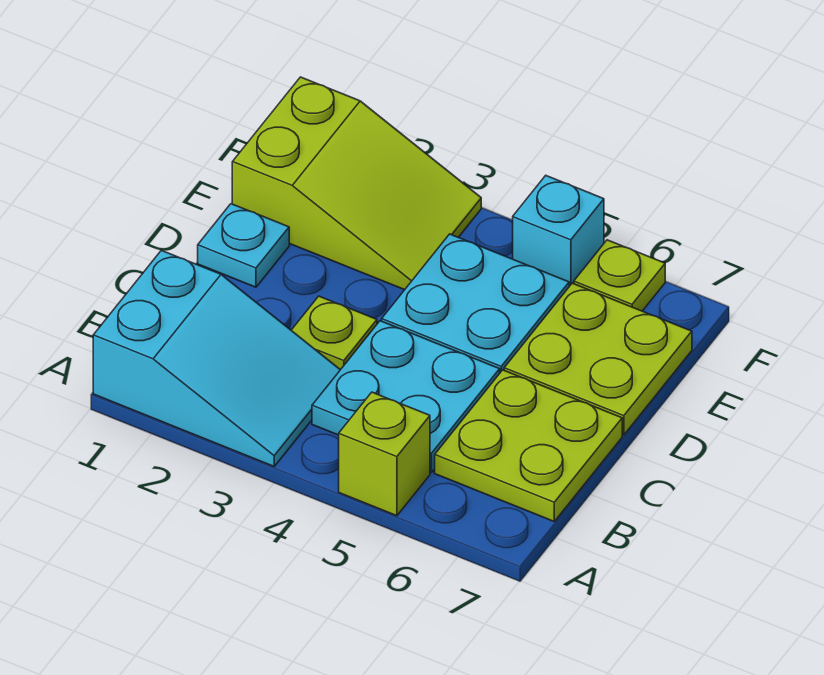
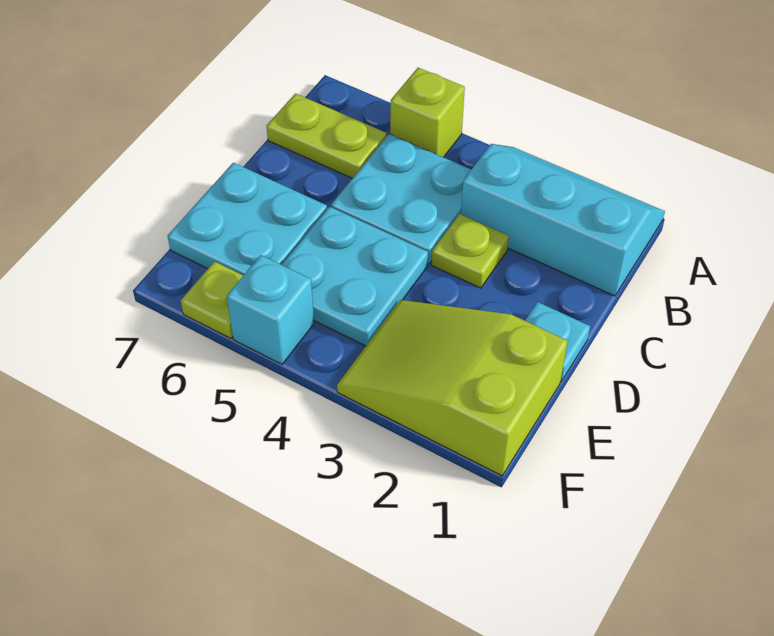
cyan slope A1:B3 level 1 top 1 -> cyan slope A1:B3 level 1 top B
lime plate B6:C7 level 1 -> lime plate B6:B7 level 1
lime plate D6:E7 level 1 -> cyan plate D6:E7 level 1

